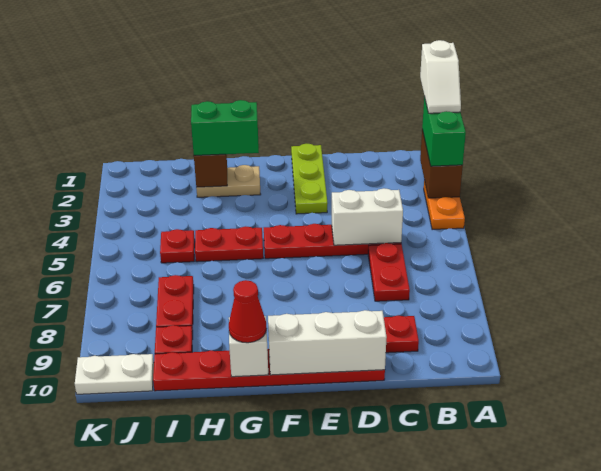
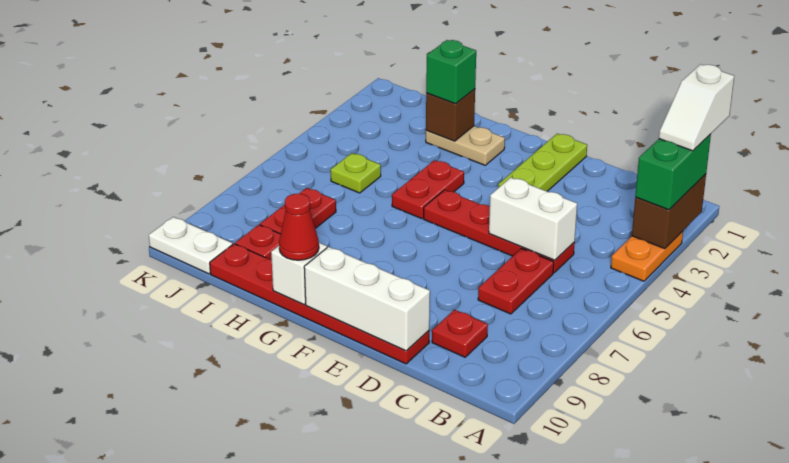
green brick G2:H2 level 3 -> green brick H2 level 3
red plate G5:H5 level 1 -> red plate G4:G5 level 1
red plate I5 level 1 -> lime plate I5 level 1

